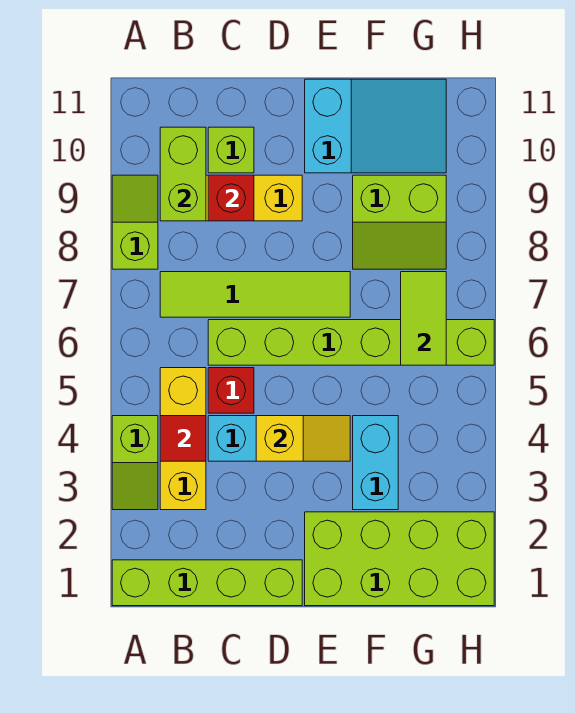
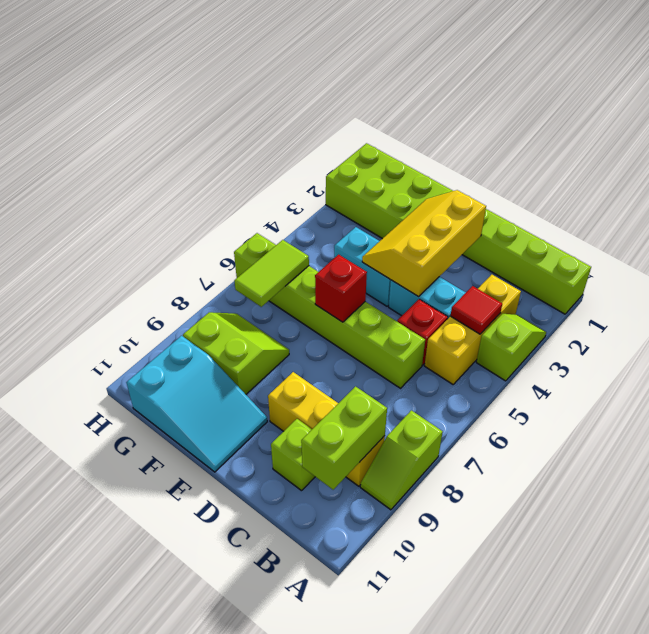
lime tile B7:E7 level 1 -> none
red brick C9 level 2 -> red brick E6 level 2
yellow slope D4:E4 level 2 top D -> yellow slope D2:E4 level 2 top D
cyan slope E10:G11 level 1 top E -> cyan slope E10:G11 level 1 top G
cyan brick F3:F4 level 1 -> cyan brick E4:F4 level 1

